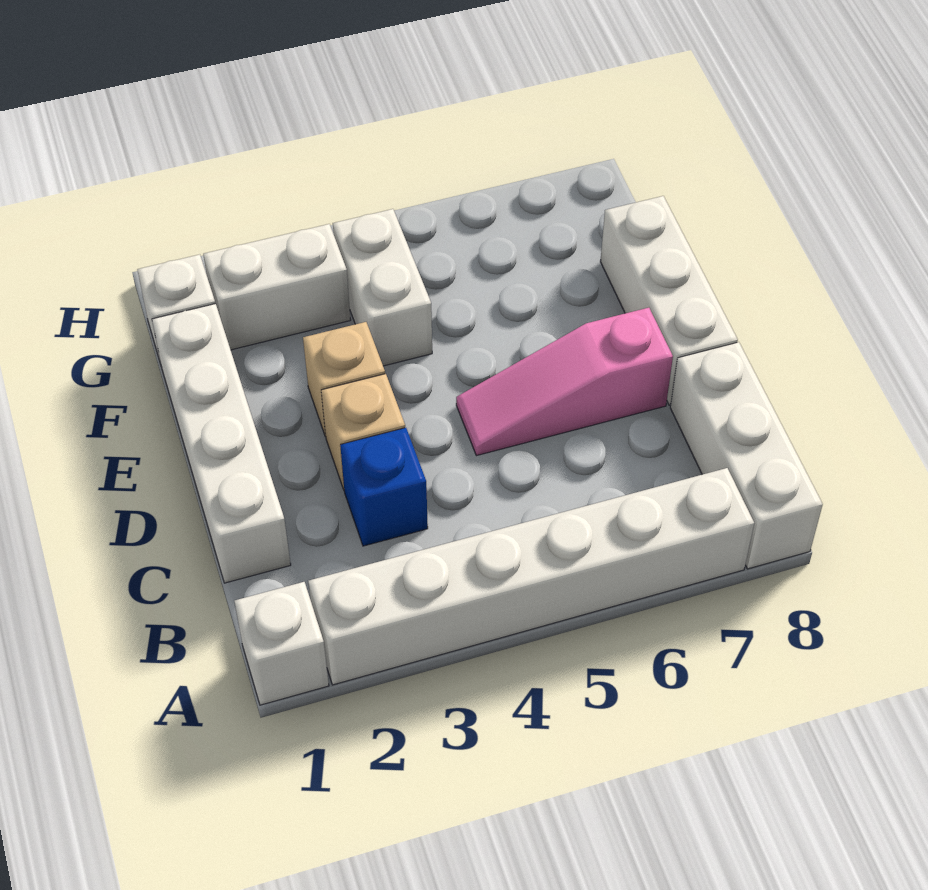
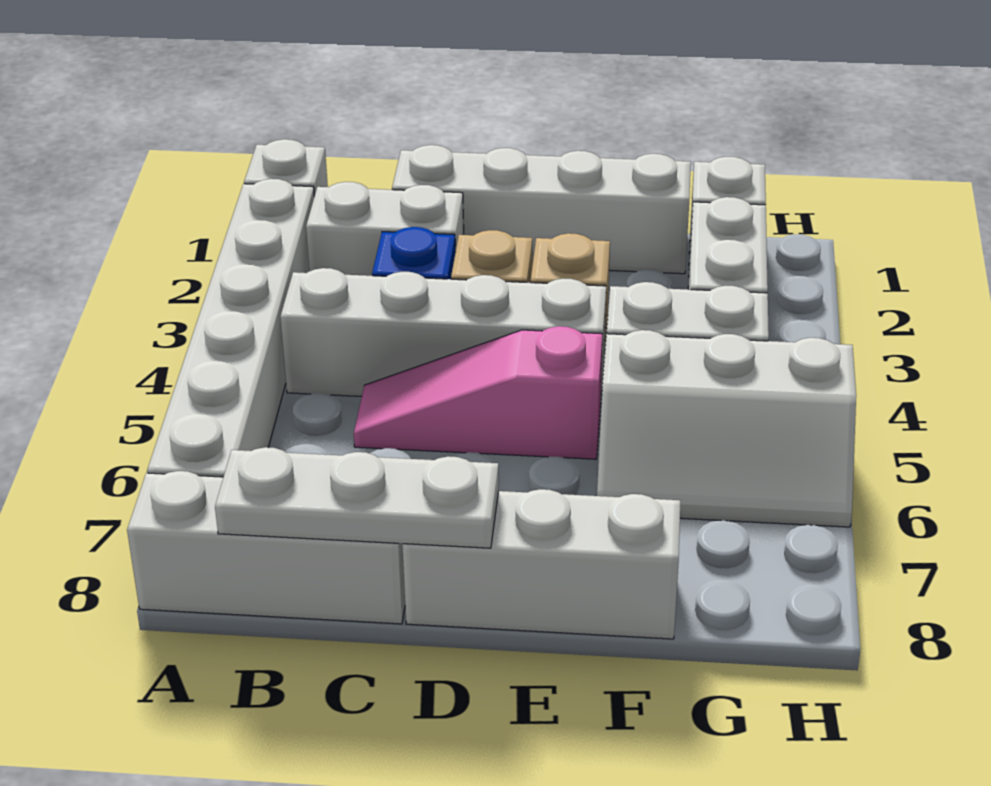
none -> white brick B2:C2 level 1
none -> white brick B4:E4 level 1
none -> white plate B8:D8 level 2
pink slope D5:D7 level 1 top 7 -> pink slope C5:E5 level 1 top E
none -> white slope F5:H6 level 1 top 5

